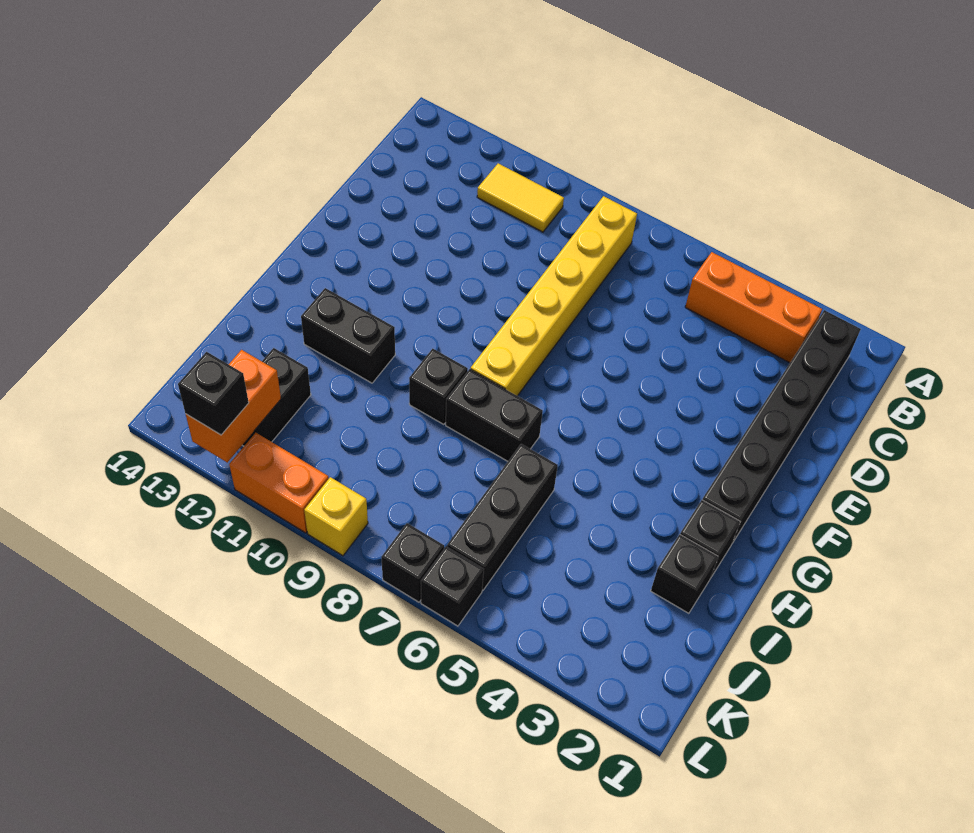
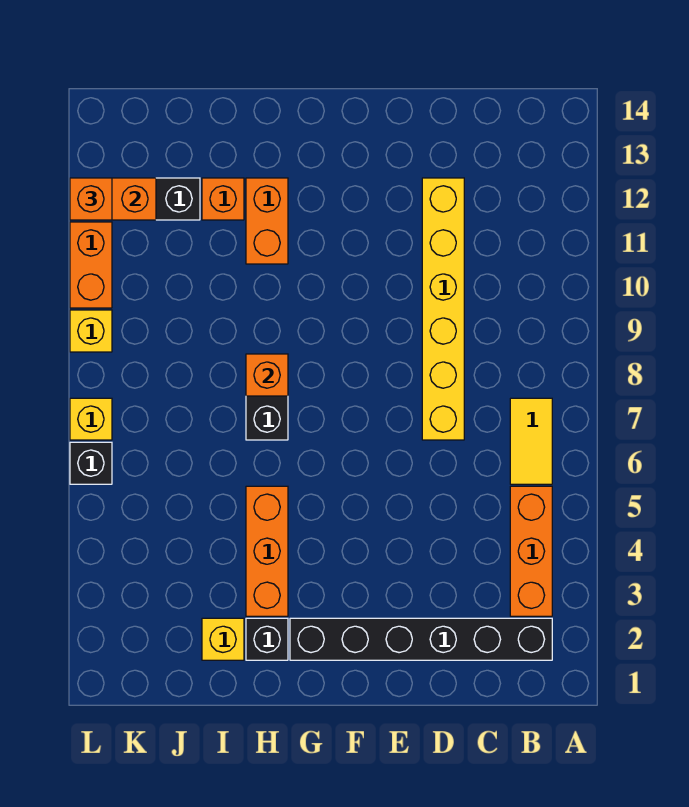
yellow brick B8:G8 level 1 -> yellow brick D7:D12 level 1
yellow tile B10:B11 level 1 -> yellow tile B6:B7 level 1
none -> orange brick H3:H5 level 1
none -> orange brick H8 level 2
black brick H9 level 1 -> none
black brick H11:H12 level 1 -> orange brick H11:H12 level 1
black brick I2 level 1 -> yellow brick I2 level 1
black brick I6:K6 level 1 -> none
none -> orange brick I12 level 1
black brick L7 level 1 -> yellow brick L7 level 1
black brick L12 level 3 -> orange brick L12 level 3

